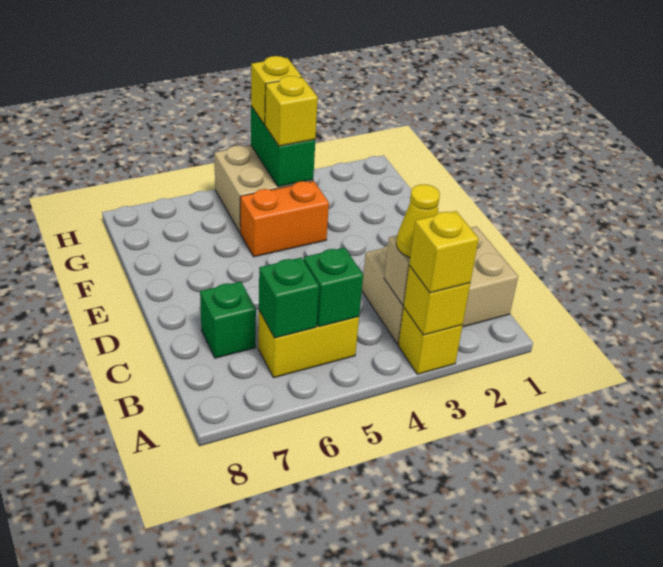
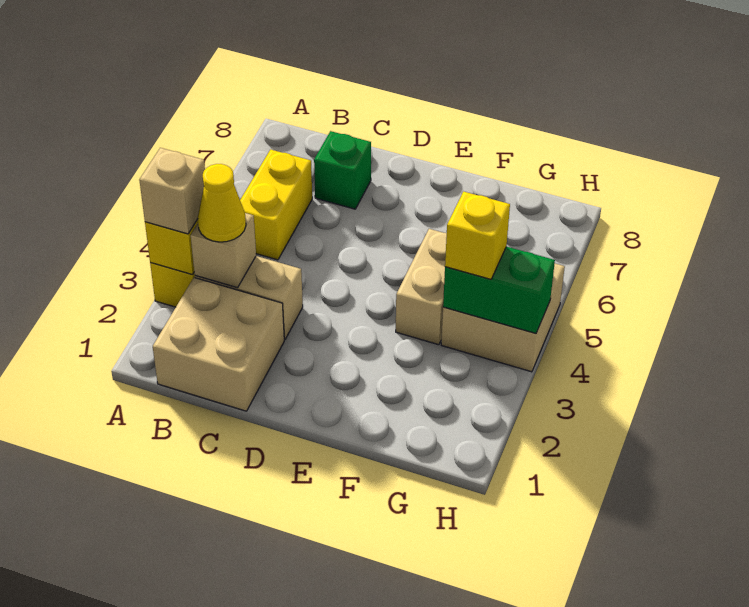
yellow brick A3 level 3 -> tan brick A3 level 3
green brick B5 level 2 -> none
green brick B6 level 2 -> none
orange brick F4:F5 level 1 -> tan brick F4:F5 level 1
yellow brick H4 level 3 -> none

